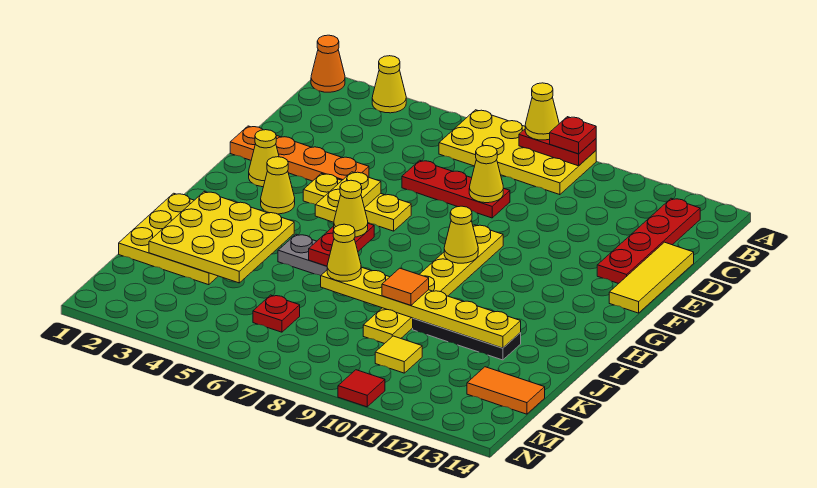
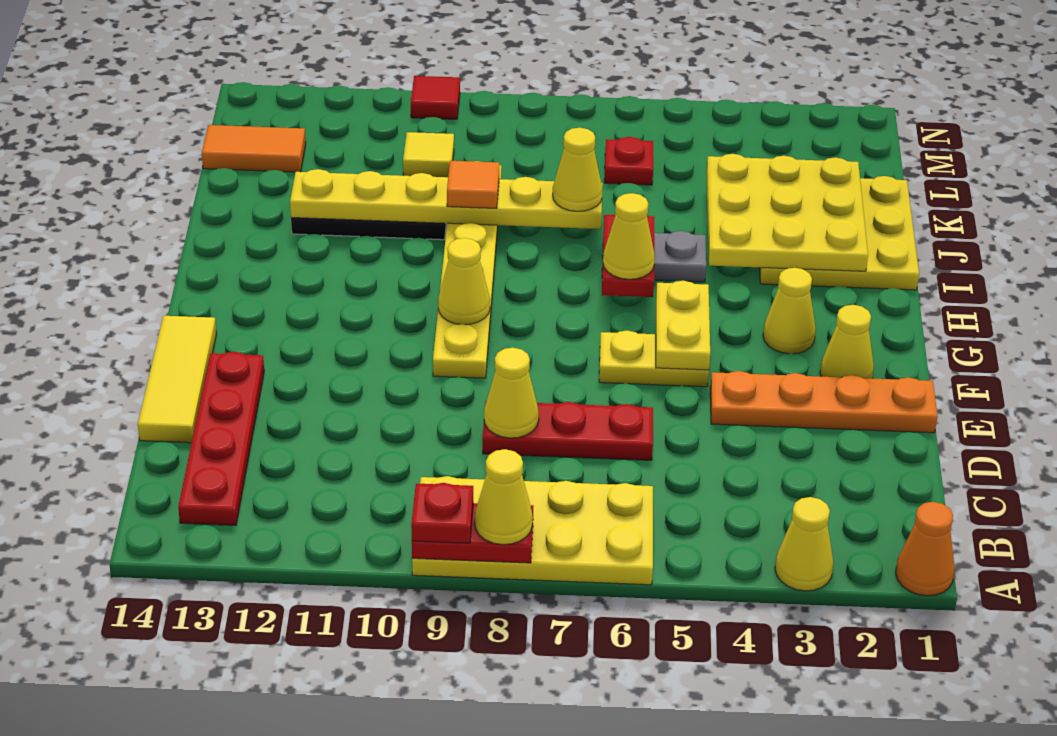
yellow plate F4:F6 level 1 -> yellow plate F5:F6 level 1

